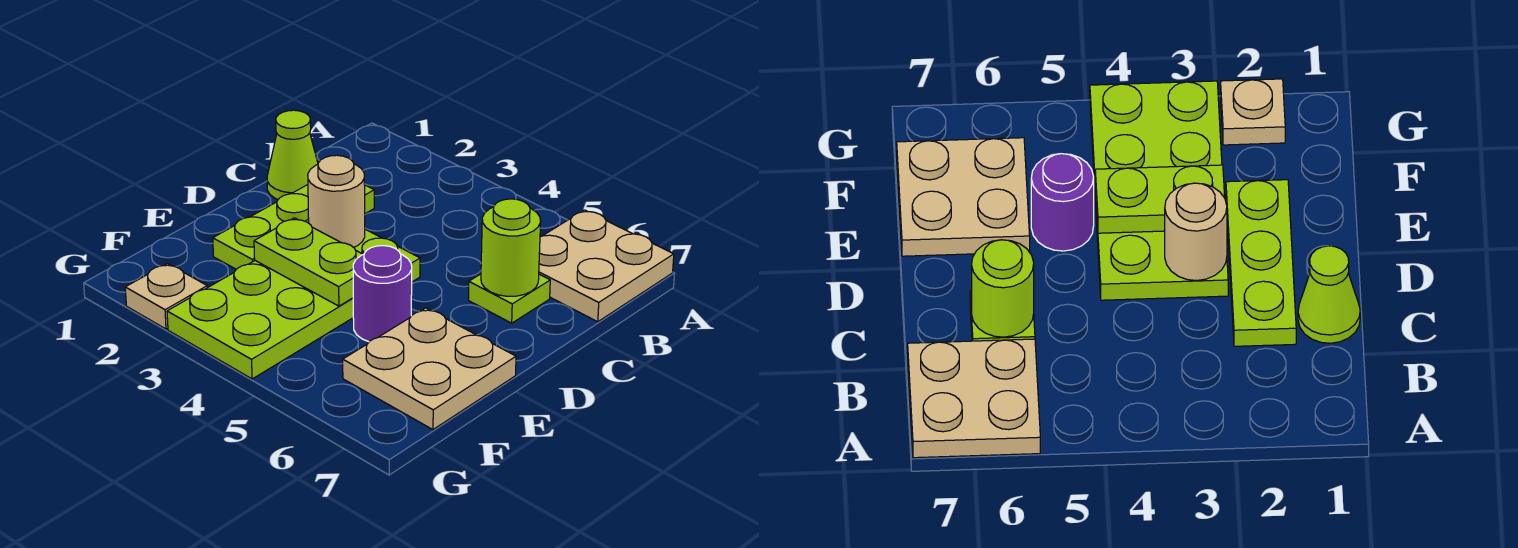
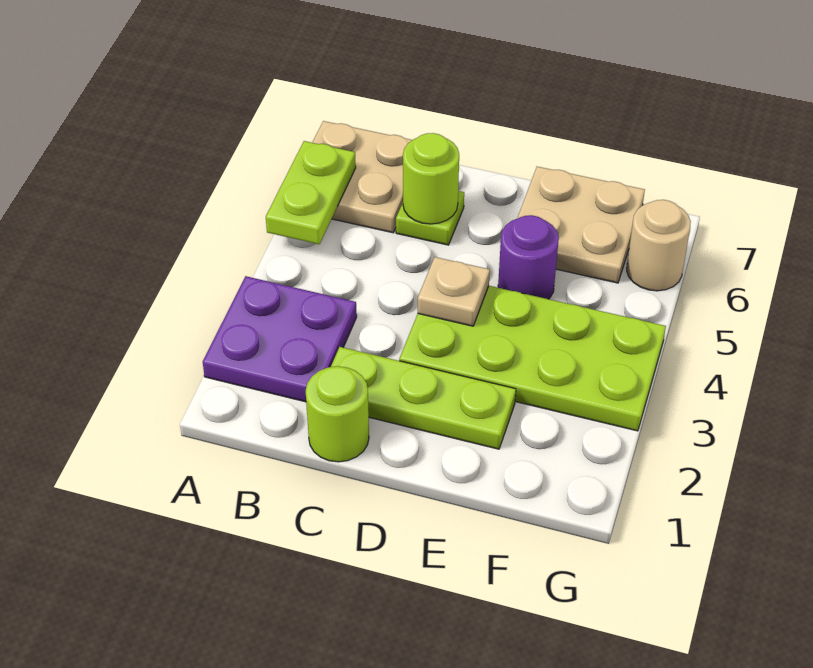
none -> purple plate A2:B3 level 1
lime cone C1 level 1 -> lime round brick C1 level 1
tan round brick D3 level 2 -> tan round brick G6 level 1
lime plate E3:E4 level 2 -> lime plate A5:A6 level 2
tan plate G2 level 1 -> tan plate D4 level 2

